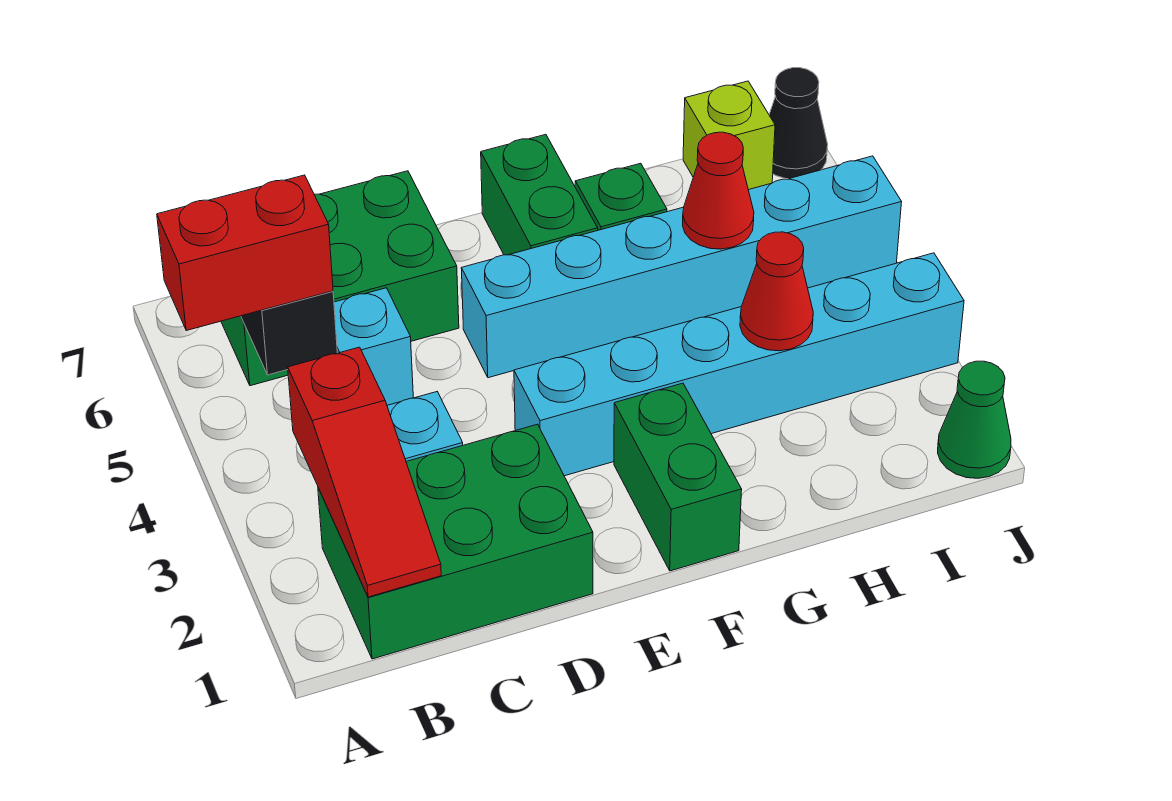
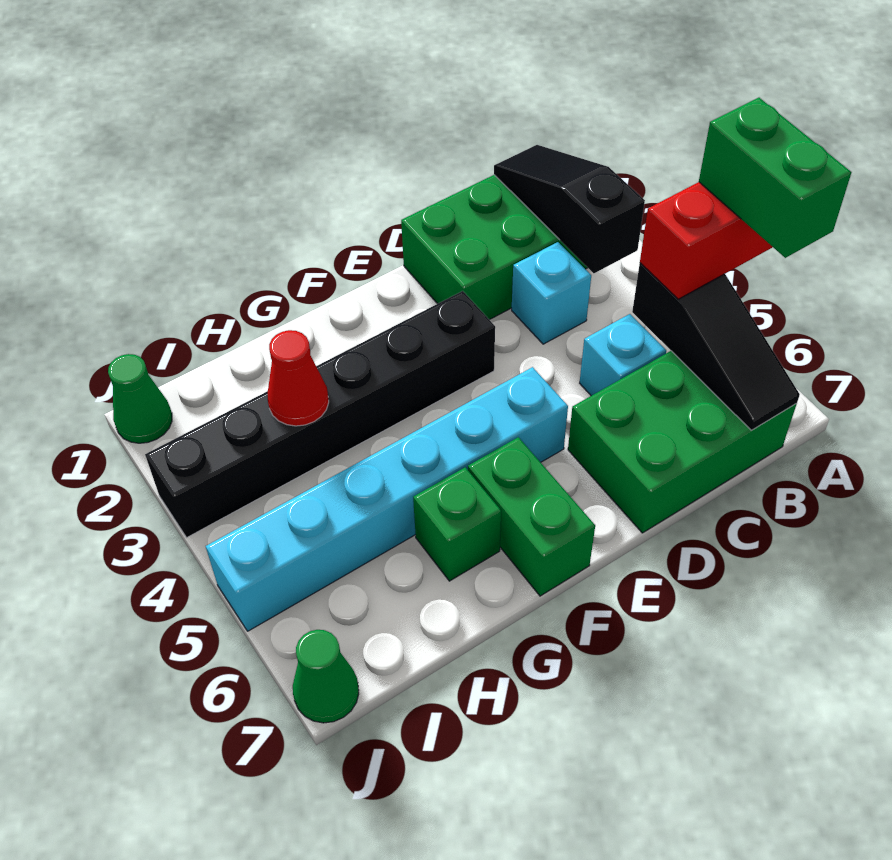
red slope B1:B3 level 2 top 3 -> black slope B1:B3 level 2 top 3
cyan brick E3:J3 level 1 -> black brick E3:J3 level 1
green brick F1:F2 level 1 -> green brick A5:A6 level 4
red cone H5 level 2 -> none
lime brick I7 level 1 -> none
black cone J7 level 1 -> green cone J7 level 1

